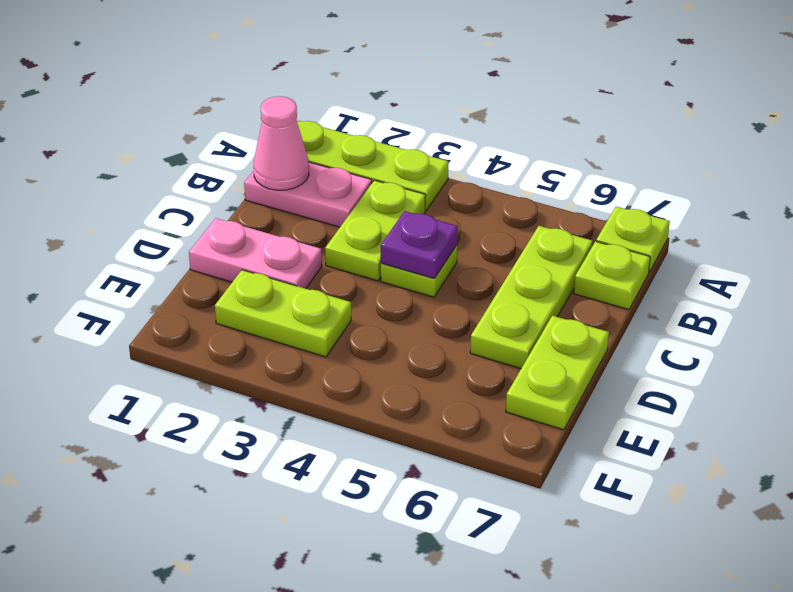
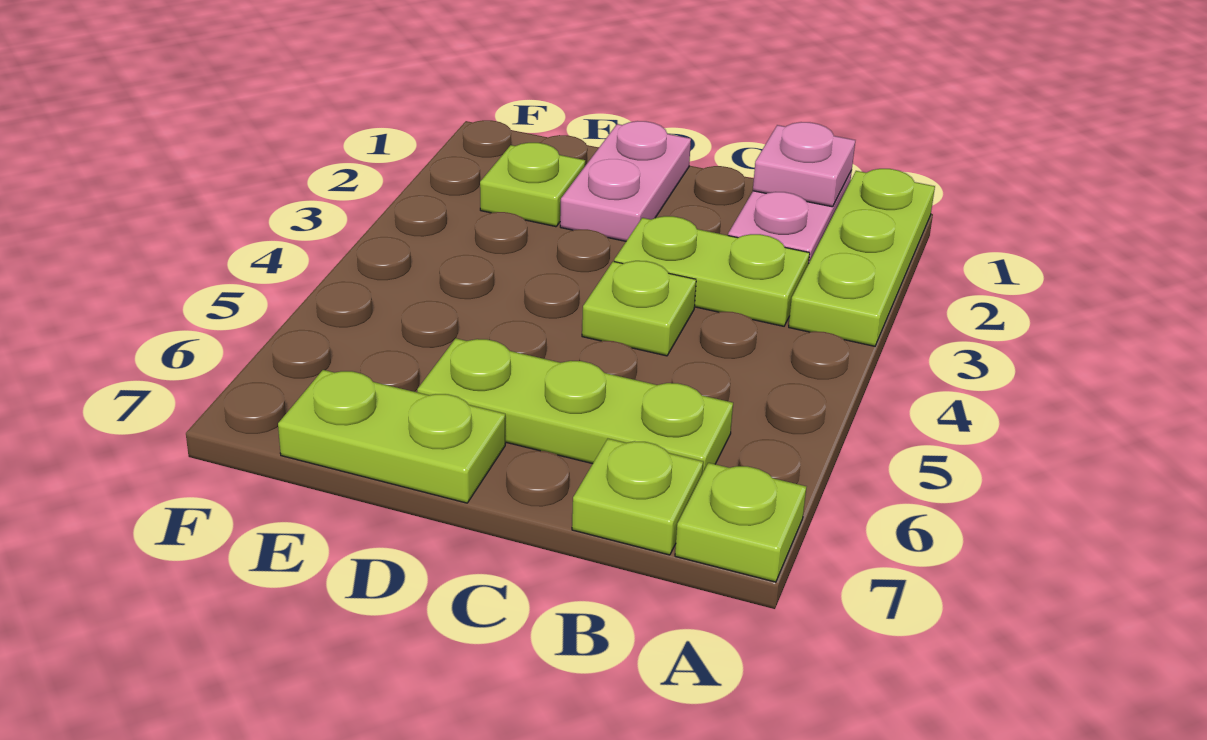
pink cone B1 level 2 -> pink plate B1 level 2
purple plate C4 level 2 -> none
lime plate E2:E3 level 1 -> lime plate E2 level 1

